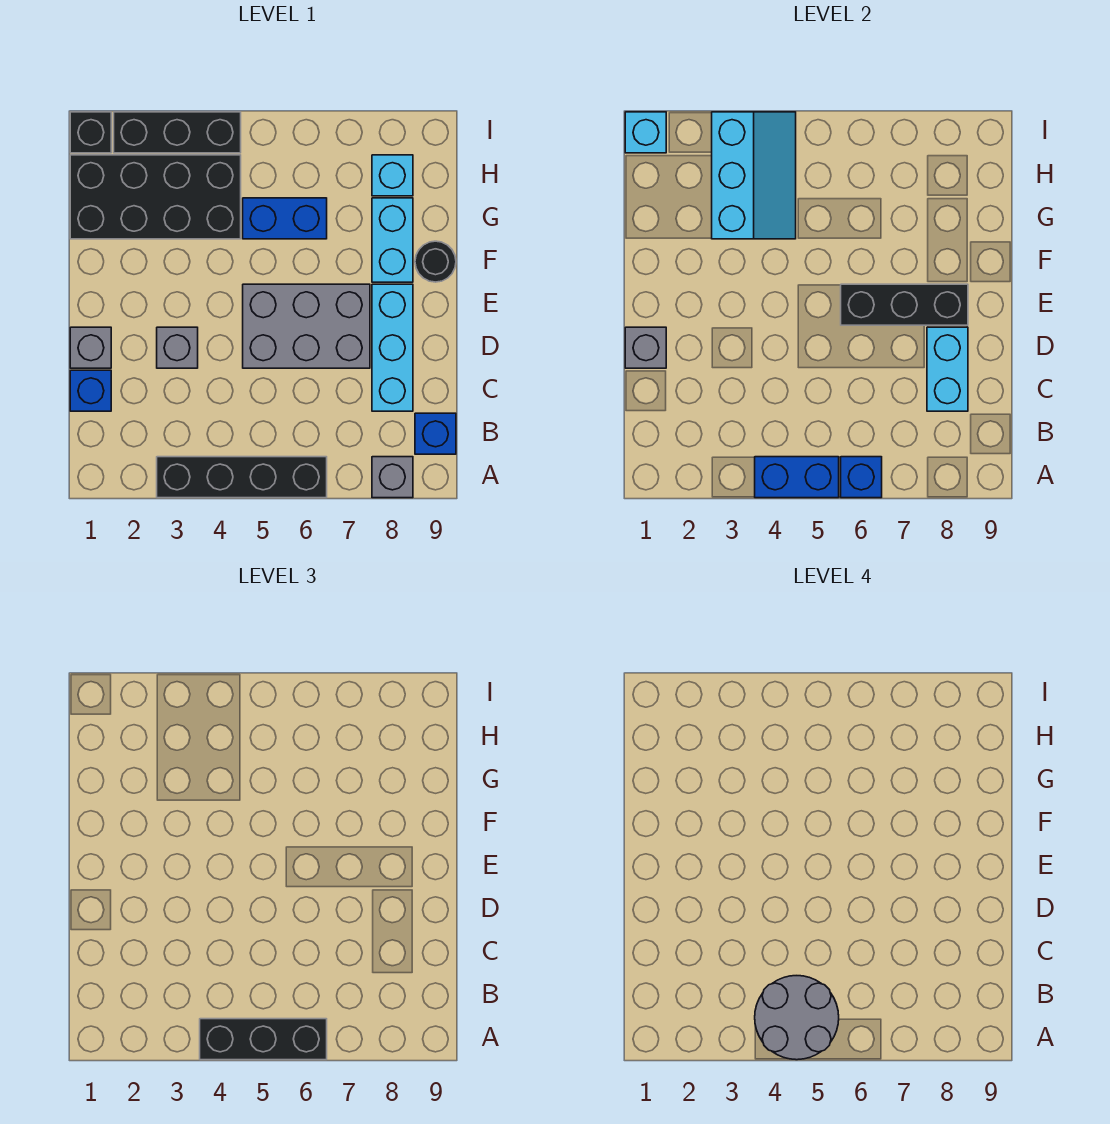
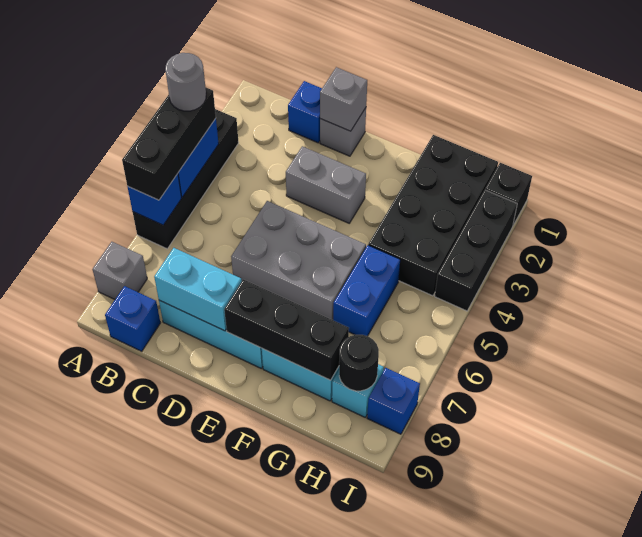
grey round brick A4:B5 level 4 -> grey round brick A4 level 4
grey brick D3 level 1 -> grey brick D3:E3 level 1
grey brick D5:E7 level 1 -> grey brick D5:F6 level 1
black brick E6:E8 level 2 -> black brick E8:G8 level 2
black round brick F9 level 1 -> black round brick H8 level 2
cyan slope G3:I4 level 2 top 3 -> none
cyan brick I1 level 2 -> none
none -> blue brick I8 level 1

